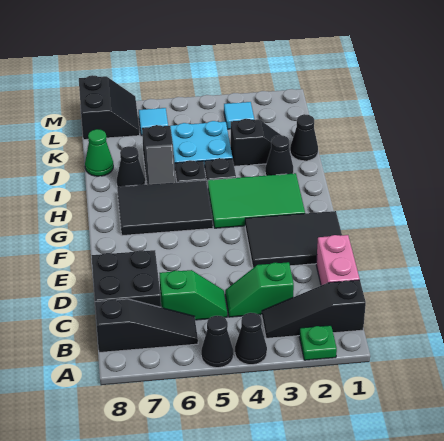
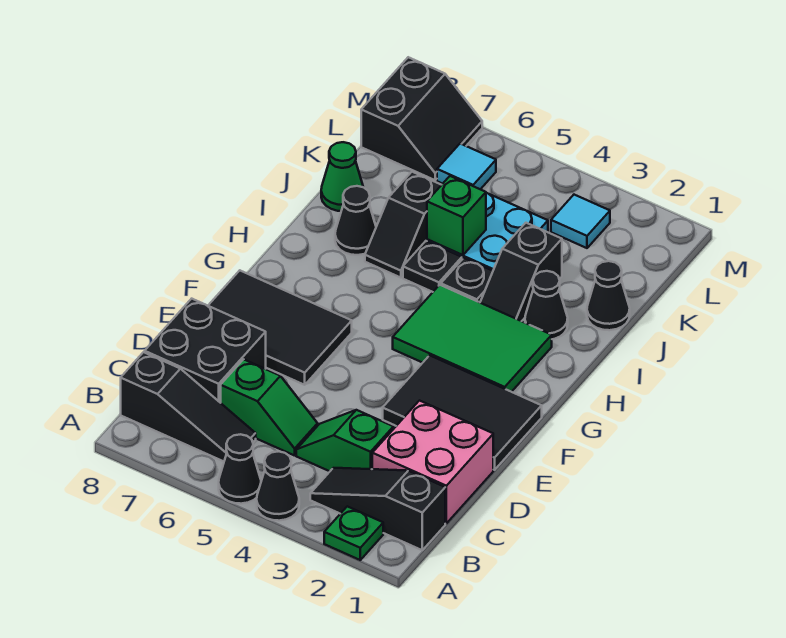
pink brick C1:D1 level 1 -> pink brick C1:D2 level 1
black tile G5:H7 level 1 -> black tile E6:F8 level 1
black slope J2:J3 level 1 top 3 -> black slope I3:J3 level 1 top J
none -> green brick J5 level 2

